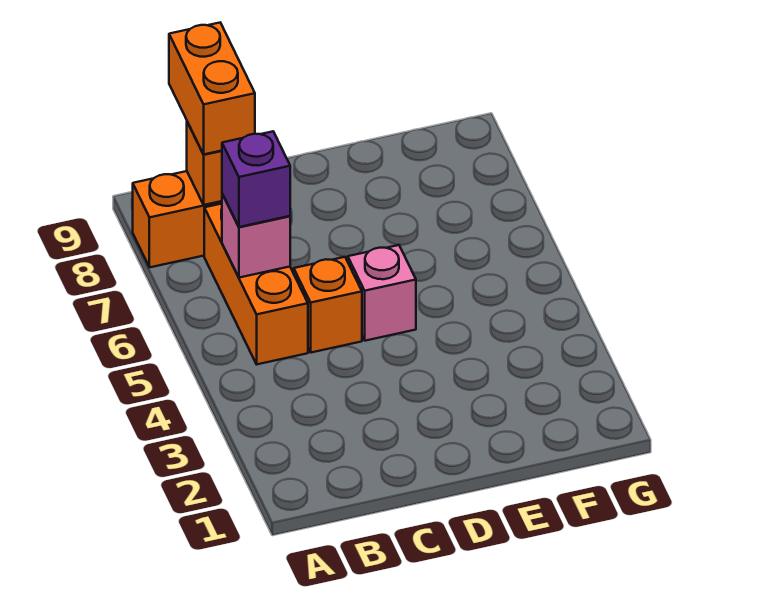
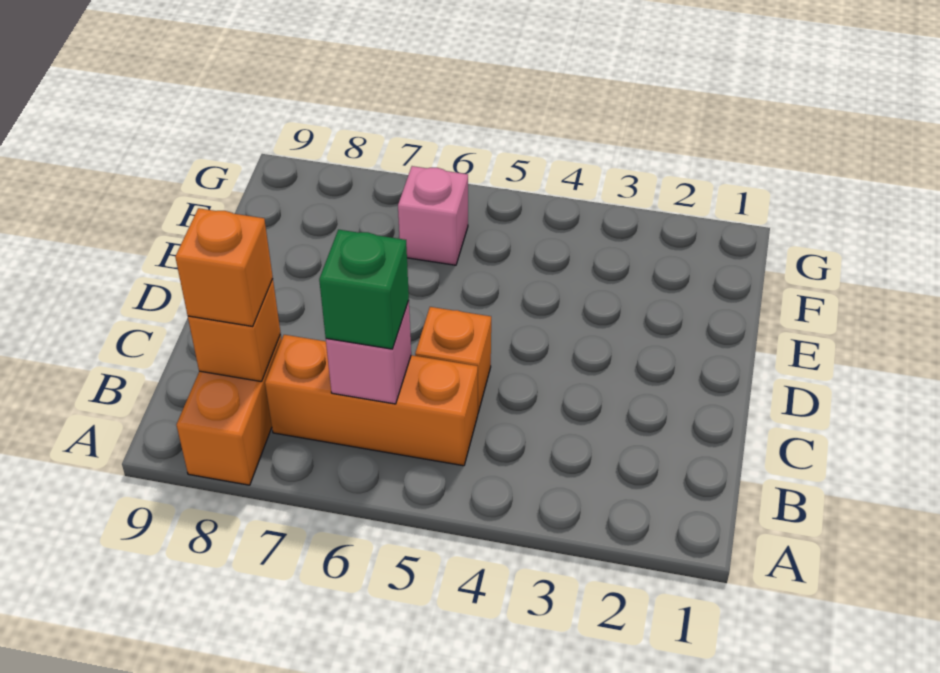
purple brick B6 level 3 -> green brick B6 level 3
orange brick B8:B9 level 3 -> orange brick B8 level 3
pink brick D5 level 1 -> pink brick F6 level 1

